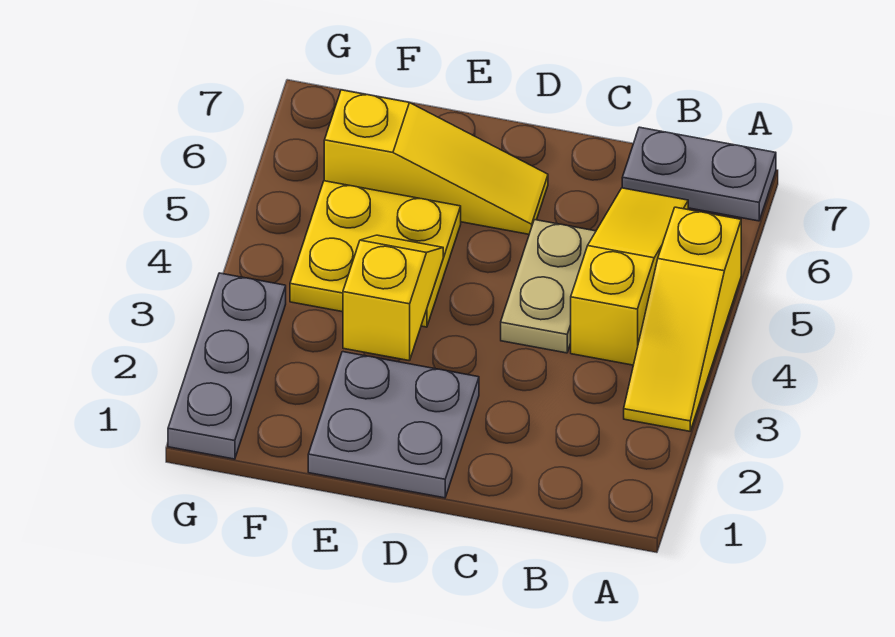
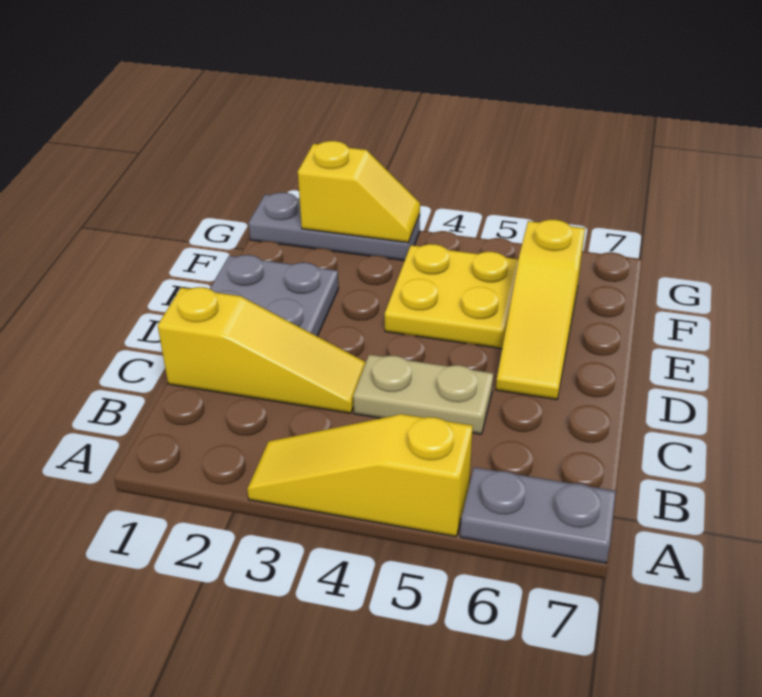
grey plate A7:B7 level 1 -> grey plate A6:A7 level 1
yellow slope B4:B6 level 1 top 4 -> yellow slope C1:C3 level 1 top 1
yellow slope E3:E4 level 2 top 3 -> yellow slope G2:G3 level 2 top 2

